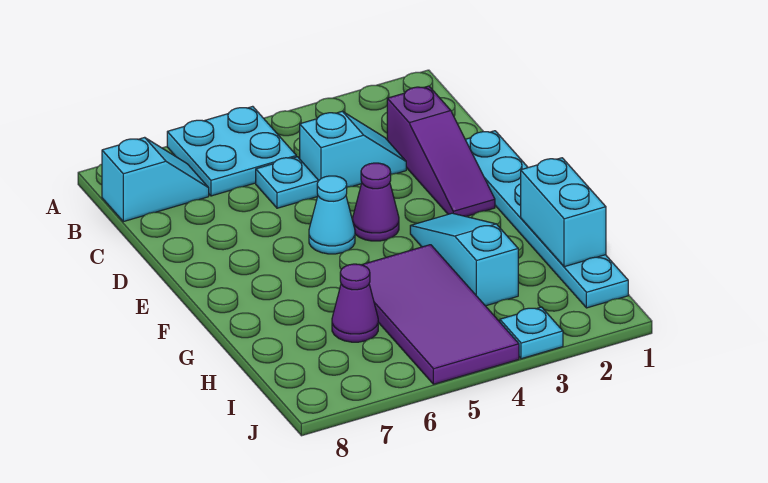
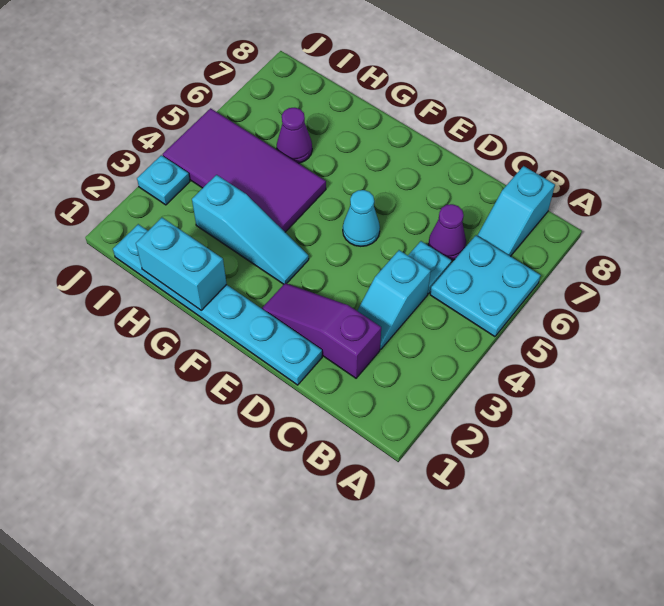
purple cone E4 level 1 -> purple cone C6 level 1

